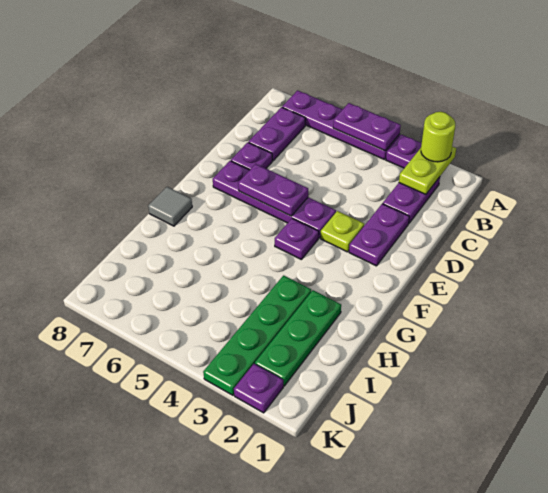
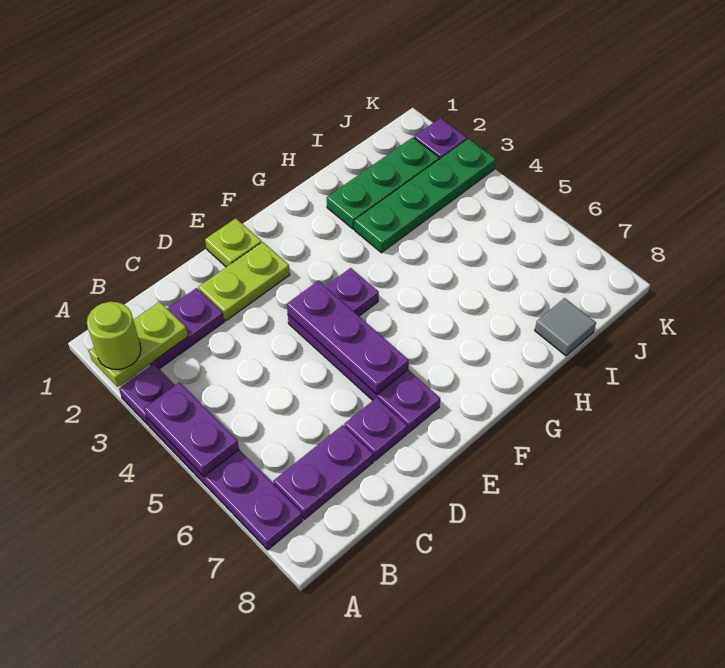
purple plate D2:E2 level 1 -> lime plate D2:E2 level 1
lime plate E3 level 1 -> lime plate E1 level 1
purple plate E5:E6 level 2 -> purple plate E4:E6 level 2
grey tile G8 level 1 -> grey tile I8 level 1

